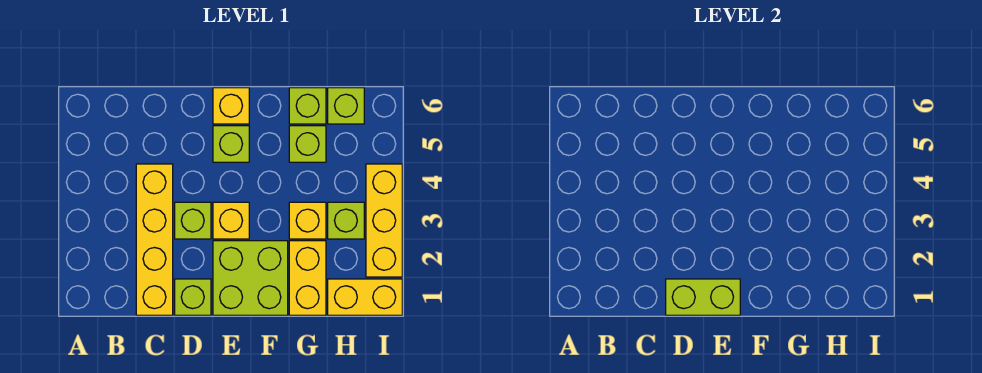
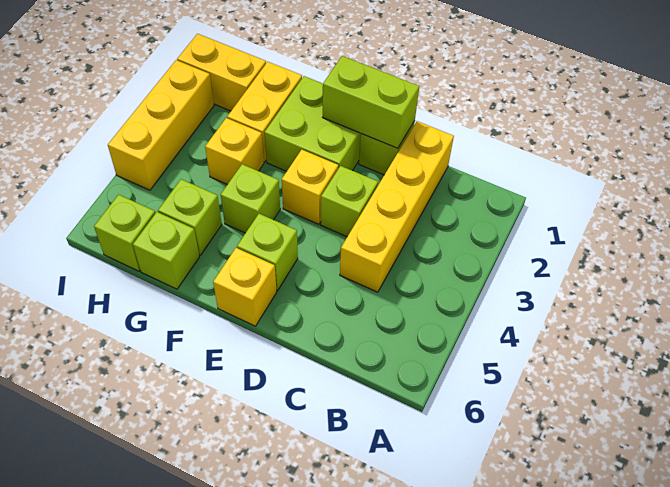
lime brick H3 level 1 -> lime brick F4 level 1

